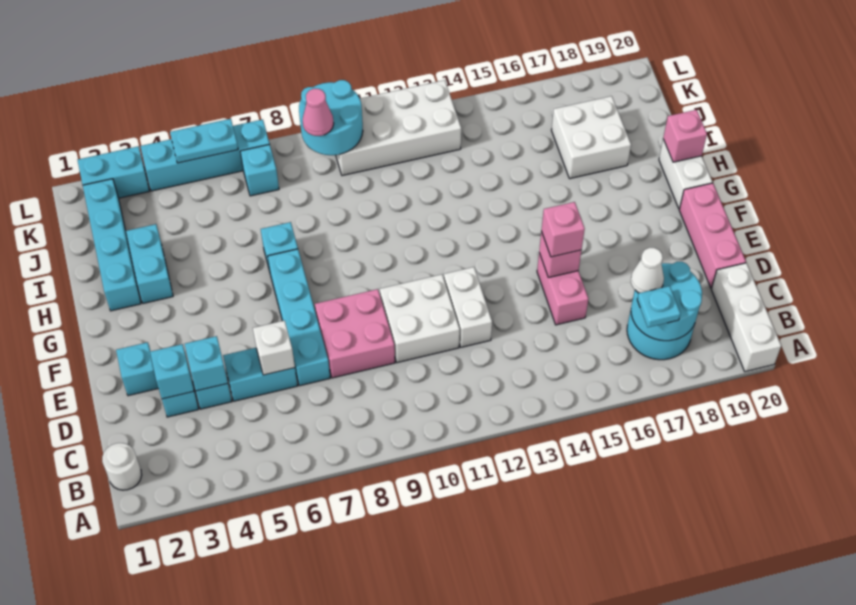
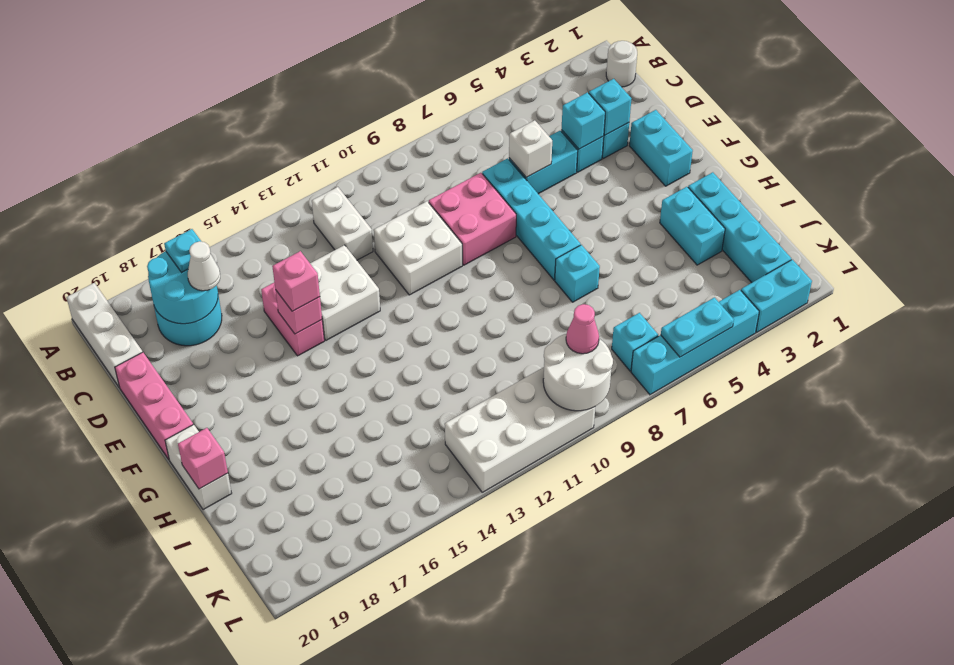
white brick D12:E12 level 1 -> white brick B12:C12 level 1
cyan brick E2 level 1 -> cyan brick E2:F2 level 1
white brick I17:J18 level 1 -> white brick D13:E14 level 1
cyan round brick K9:L10 level 2 -> white round brick K9:L10 level 2

